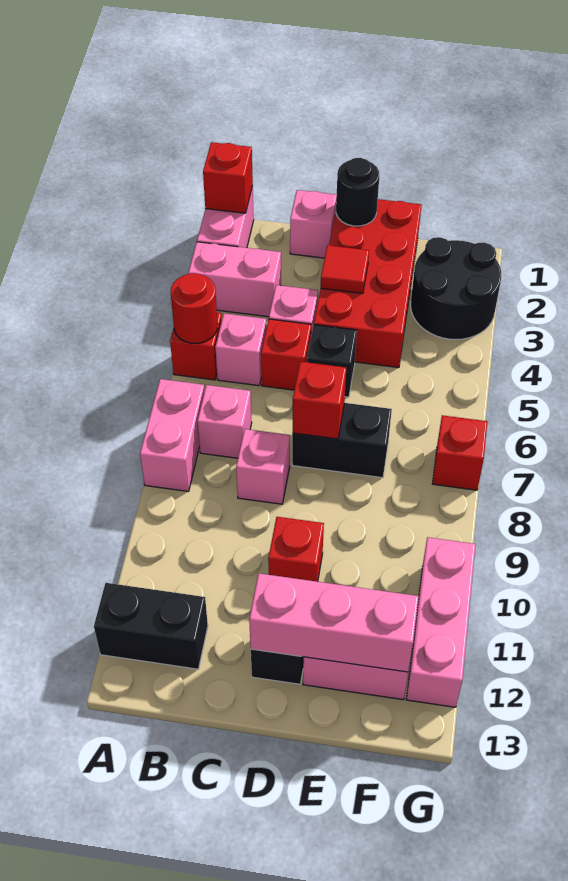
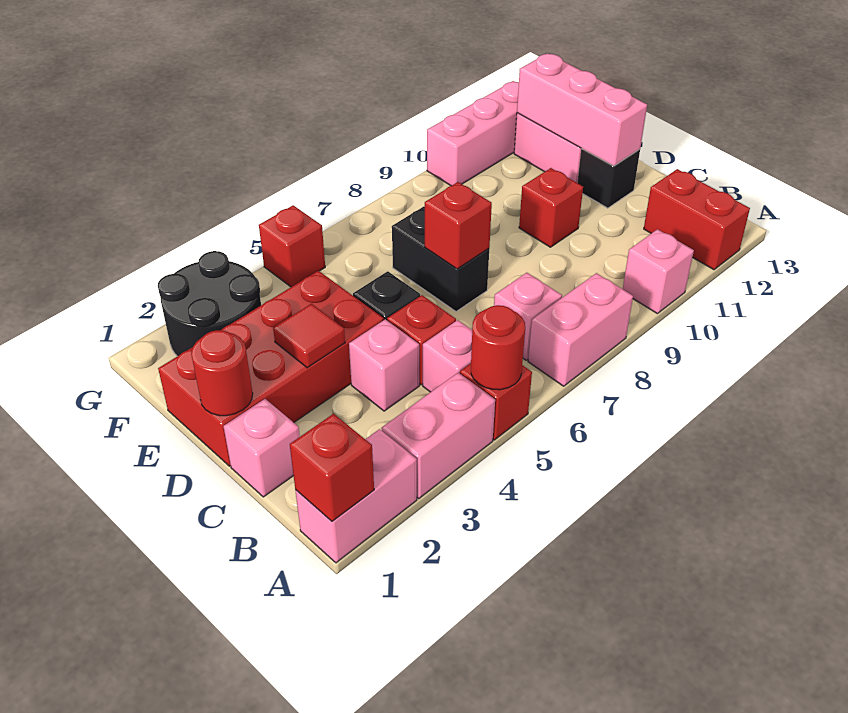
pink brick A3:B3 level 1 -> pink brick A3:A4 level 1
black brick A12:B12 level 1 -> red brick A12:B12 level 1
pink brick C8 level 1 -> pink brick A10 level 1
black round brick D1 level 2 -> red round brick D1 level 2
red brick G7 level 1 -> red brick G5 level 1

